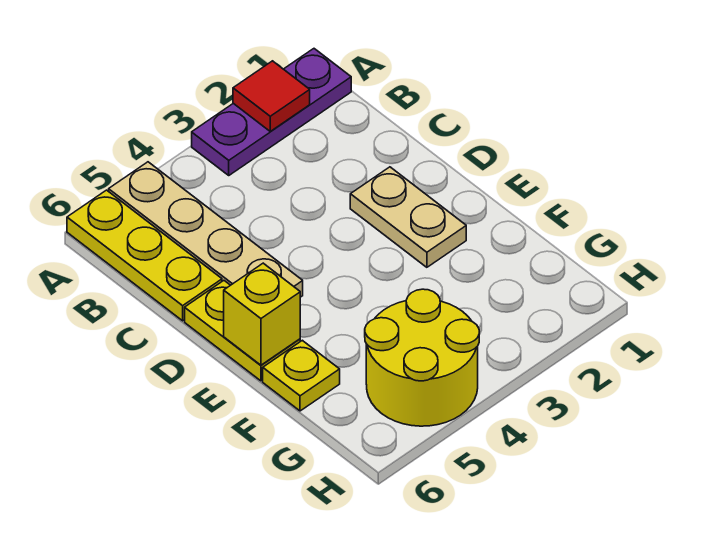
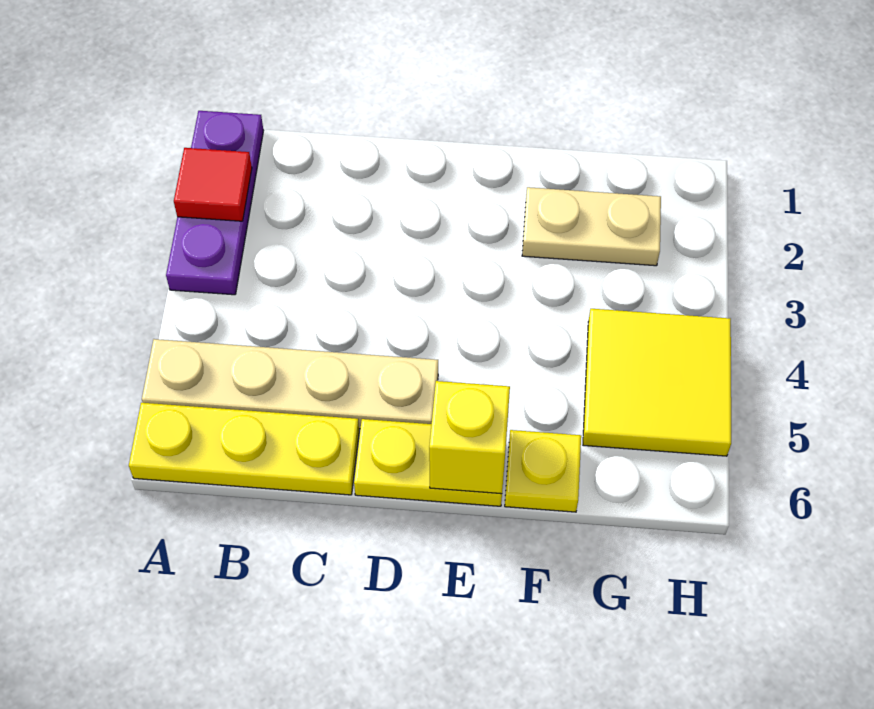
tan plate D2:E2 level 1 -> tan plate F2:G2 level 1
yellow round brick G4:H5 level 1 -> yellow tile G4:H5 level 1

